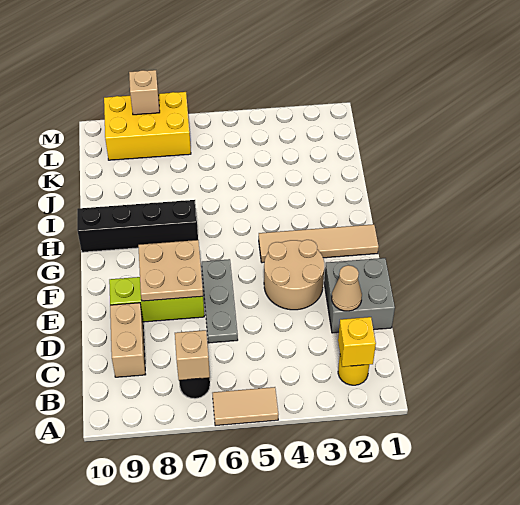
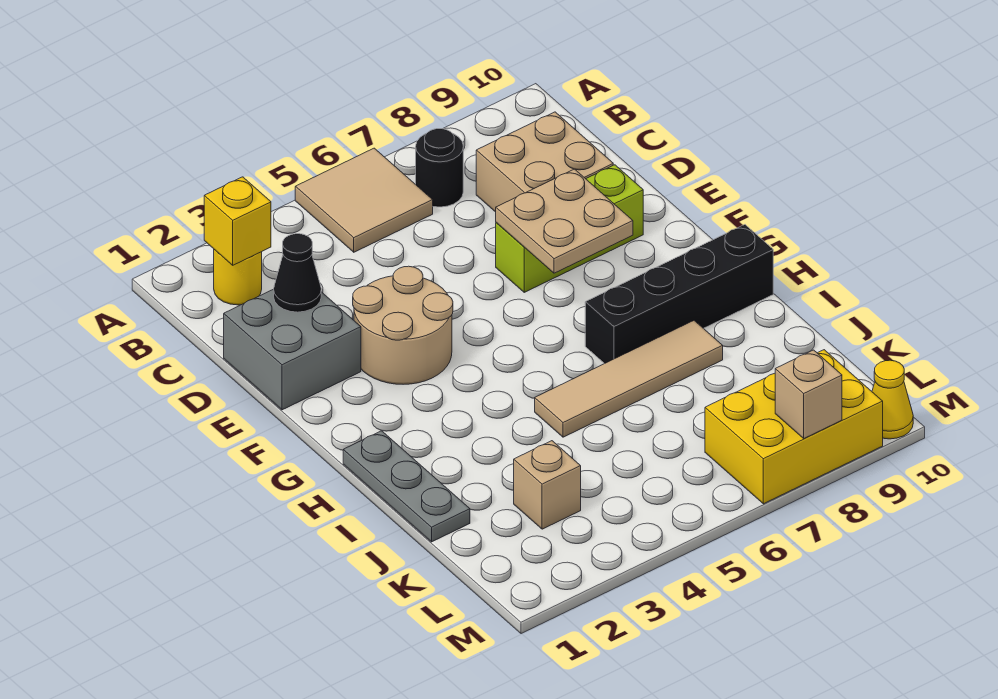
tan tile A5:A6 level 1 -> tan tile A5:B6 level 1
tan brick B7 level 2 -> tan brick K3 level 1
tan brick C9:D9 level 1 -> tan brick C8:D9 level 1
tan cone D2 level 2 -> black cone D2 level 2
grey plate D6:F6 level 1 -> grey plate H1:J1 level 1
tan tile G1:G4 level 1 -> tan tile I5:I8 level 1
none -> yellow cone M10 level 1

